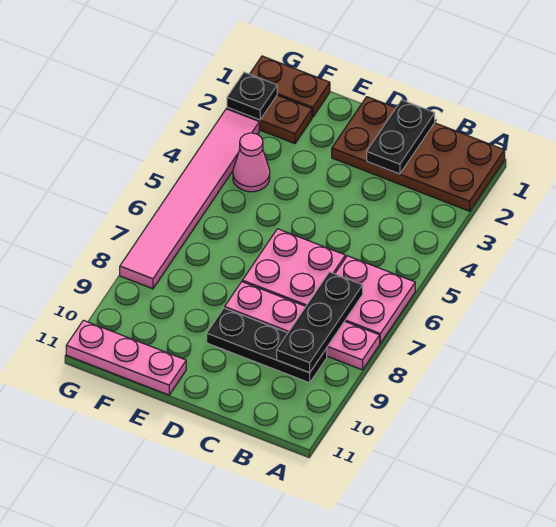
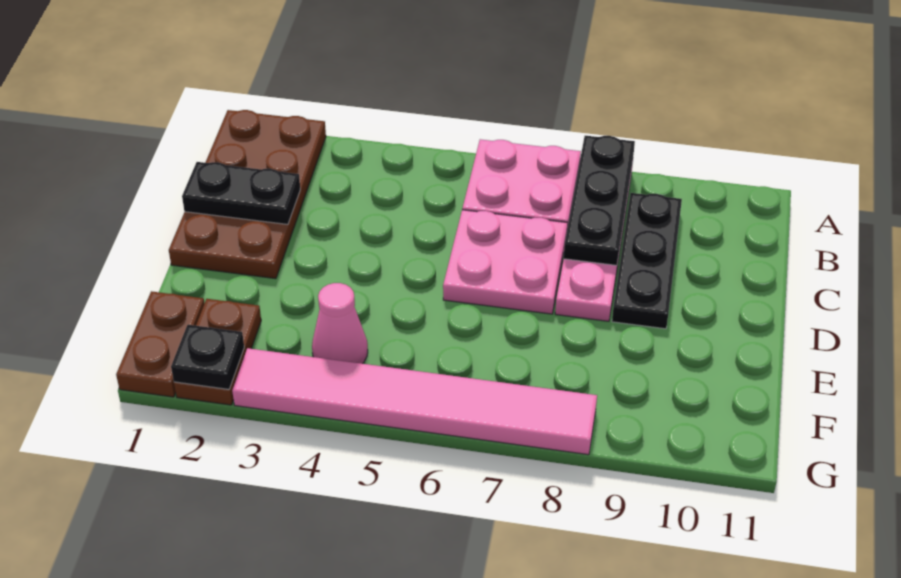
black plate B7:B9 level 2 -> black plate A8:C8 level 2
pink plate E11:G11 level 1 -> none

